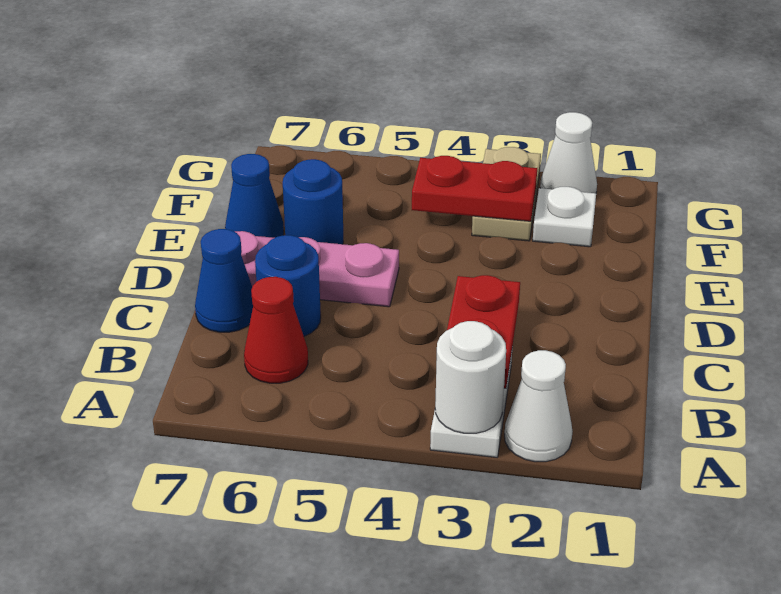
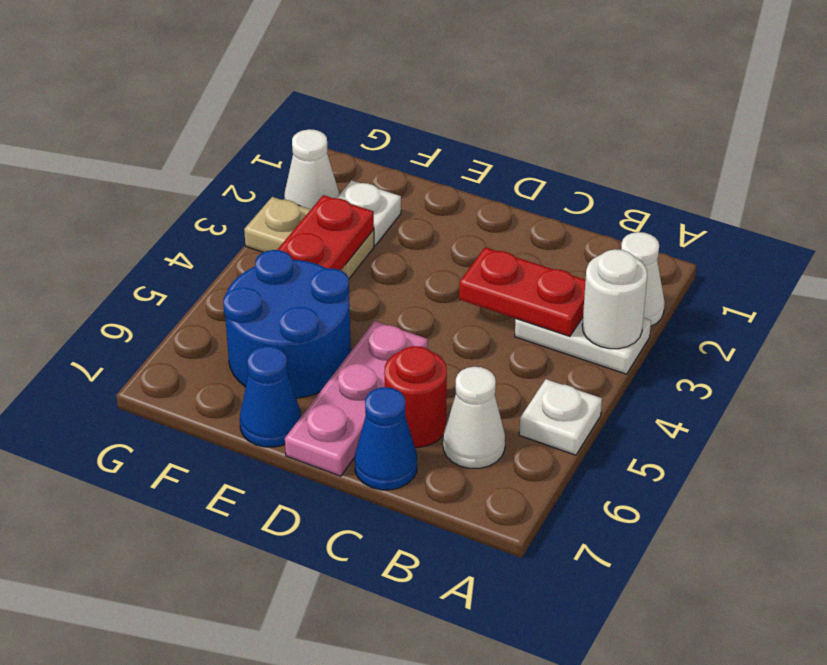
none -> white plate A5 level 1
red cone B6 level 1 -> white cone B6 level 1
blue round brick C6 level 1 -> red round brick C6 level 1
blue round brick E6 level 1 -> blue round brick E5:F6 level 1

